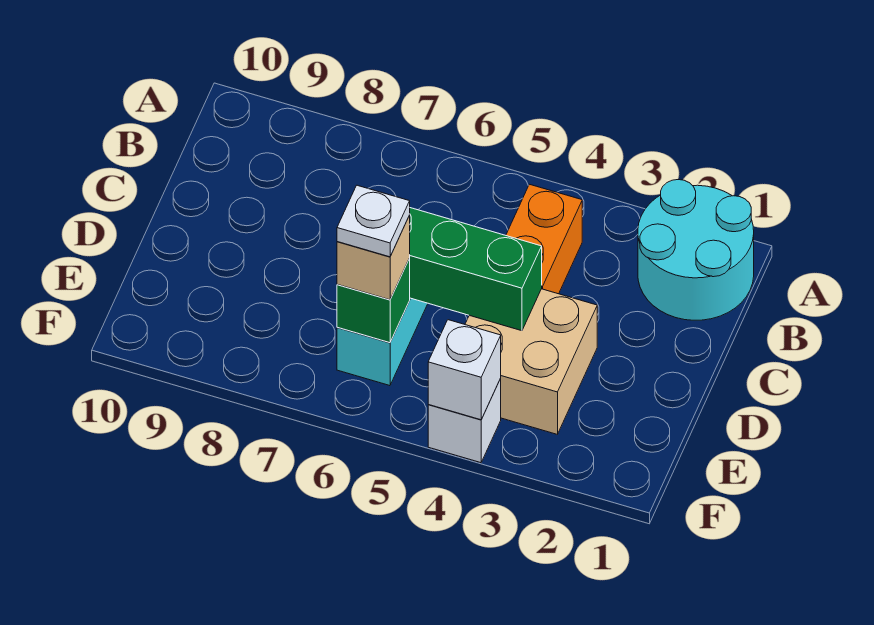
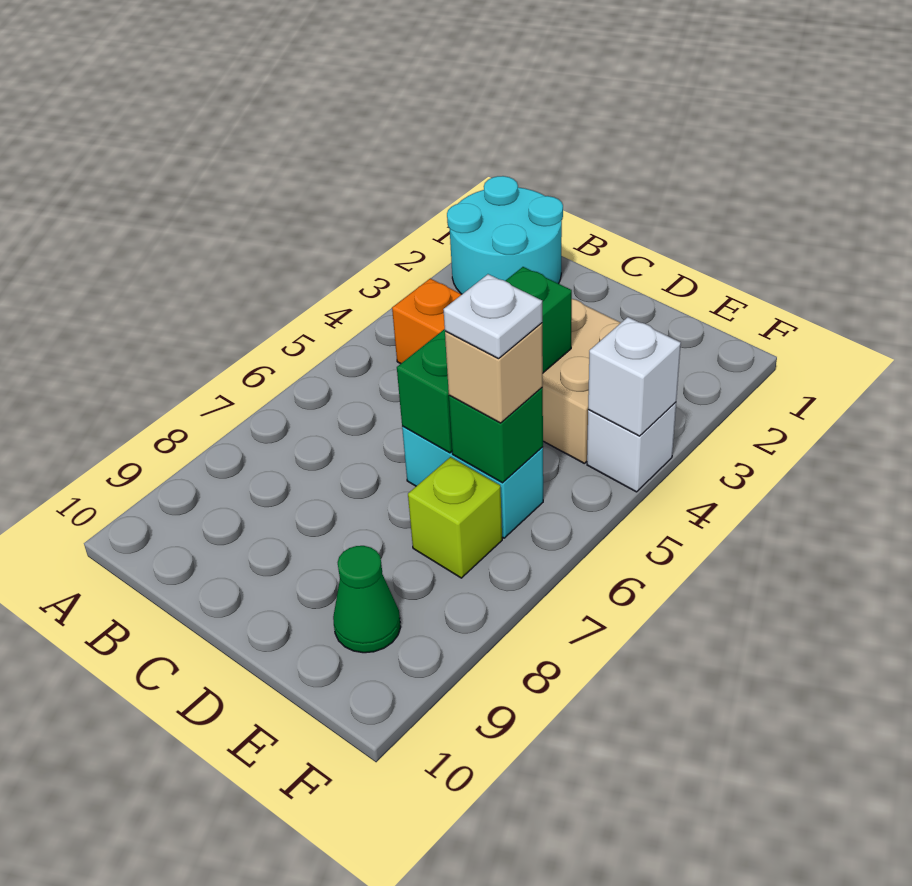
none -> lime brick E7 level 1
none -> green cone E9 level 1

